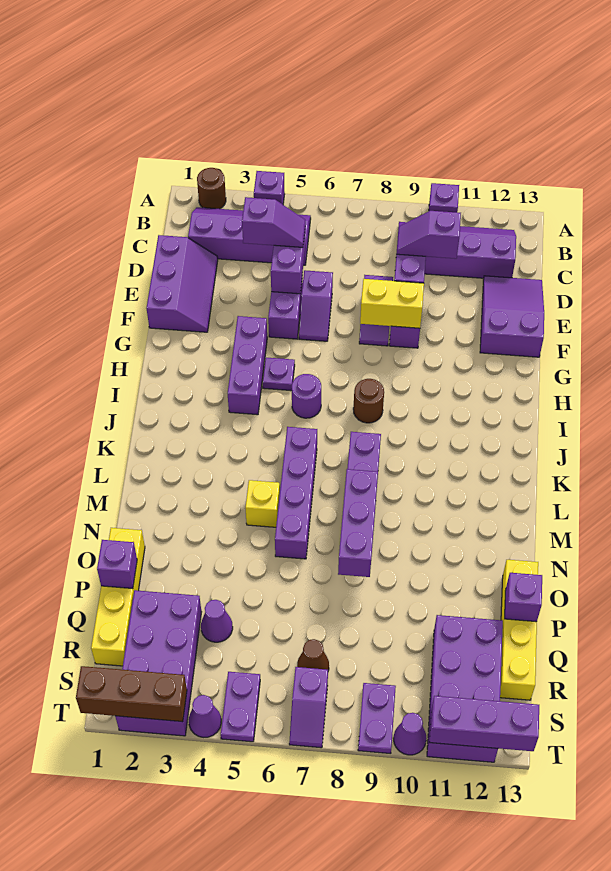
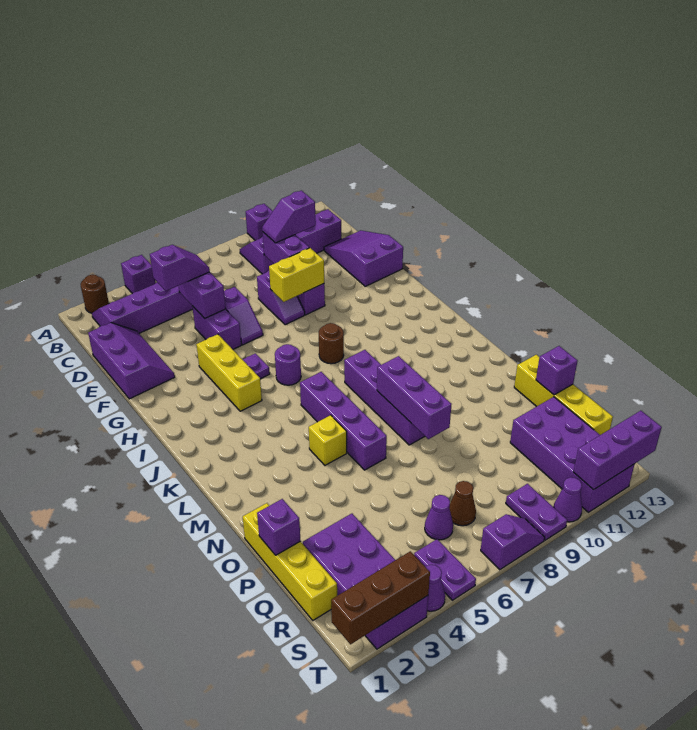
purple brick G4:I4 level 1 -> yellow brick G4:I4 level 1
purple cone Q4 level 1 -> purple cone R6 level 1
purple slope S7:T7 level 1 top S -> purple slope T7:T8 level 1 top 7

